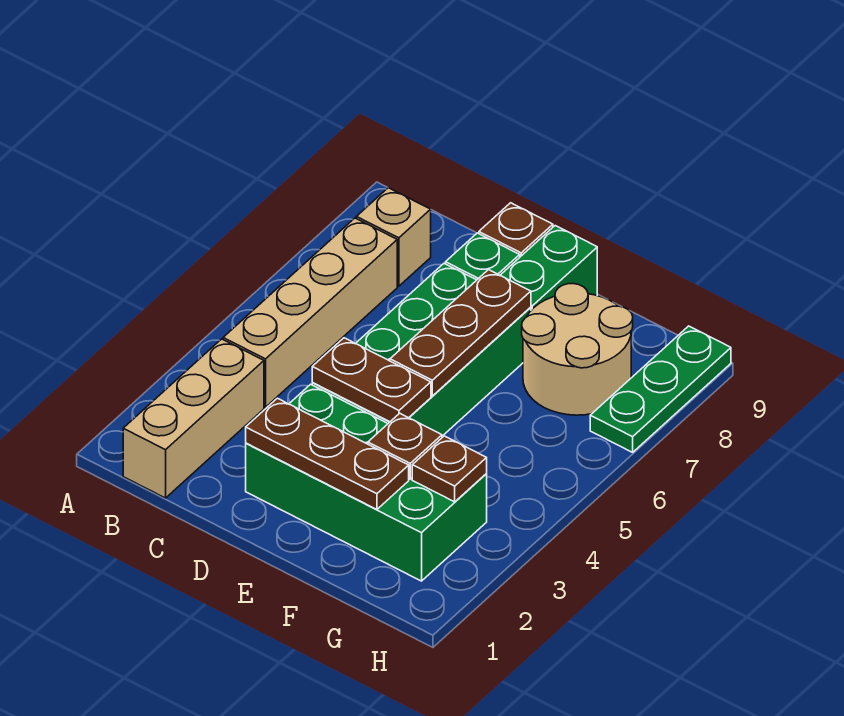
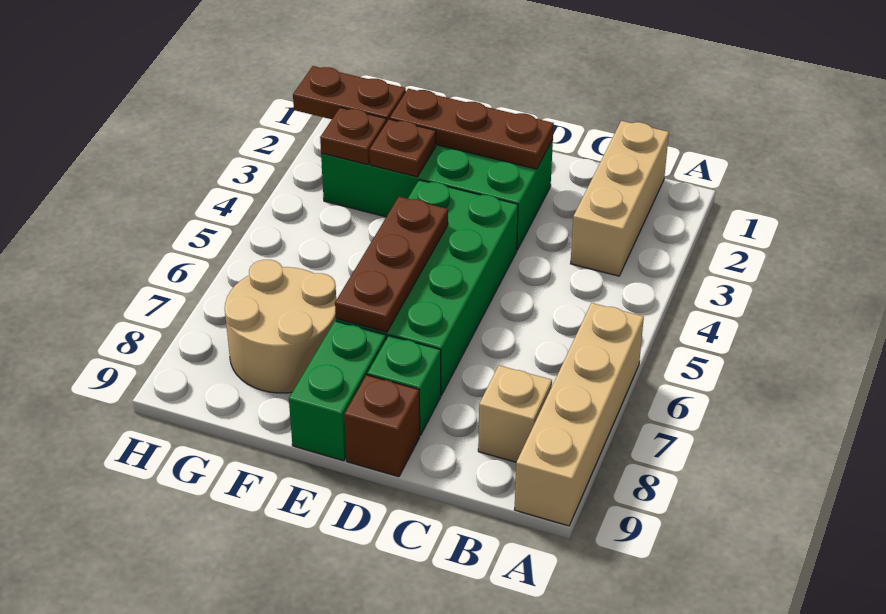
tan brick B4:B7 level 1 -> tan brick A6:A9 level 1
brown plate D4:E4 level 2 -> brown plate G2:H2 level 2
green plate H7:H9 level 1 -> none

